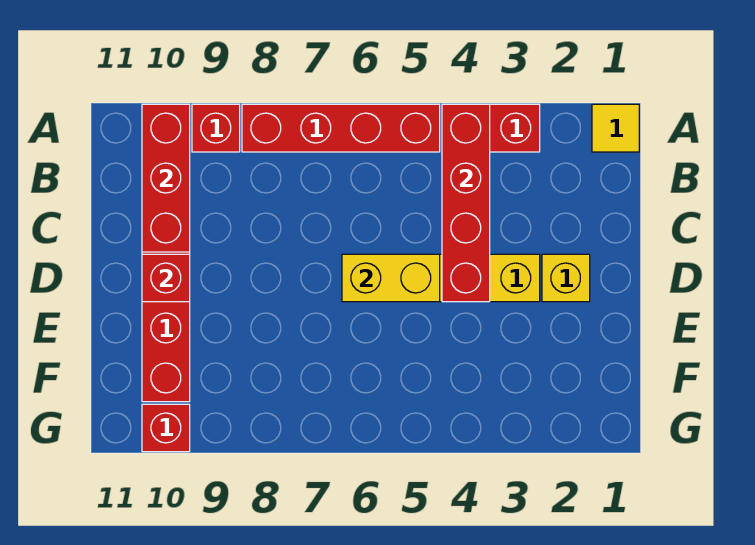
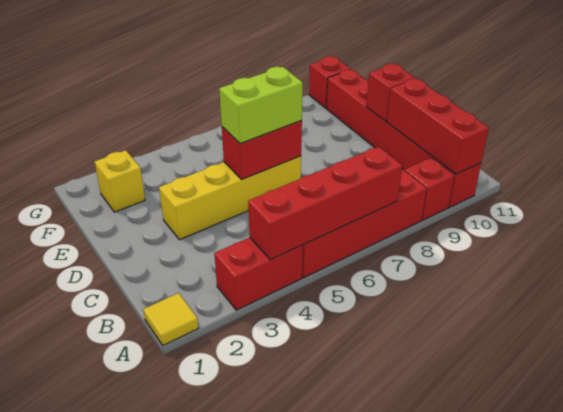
red brick A4:D4 level 2 -> red brick A4:A7 level 2
yellow brick D2 level 1 -> yellow brick F2 level 1
yellow brick D5:D6 level 2 -> red brick D5:D6 level 2
none -> lime brick D5:D6 level 3

